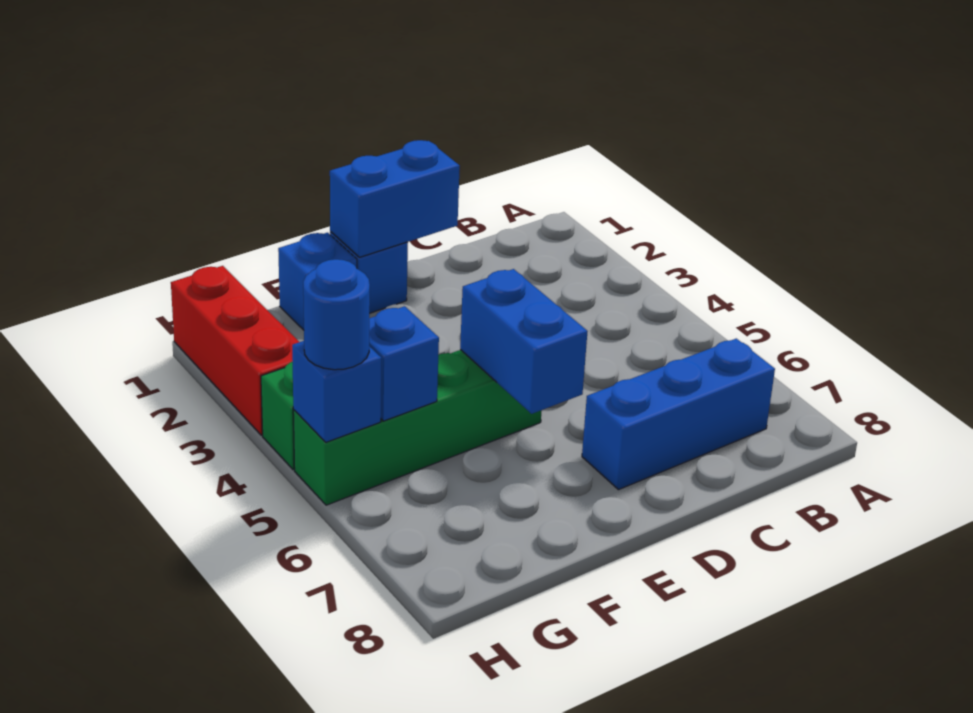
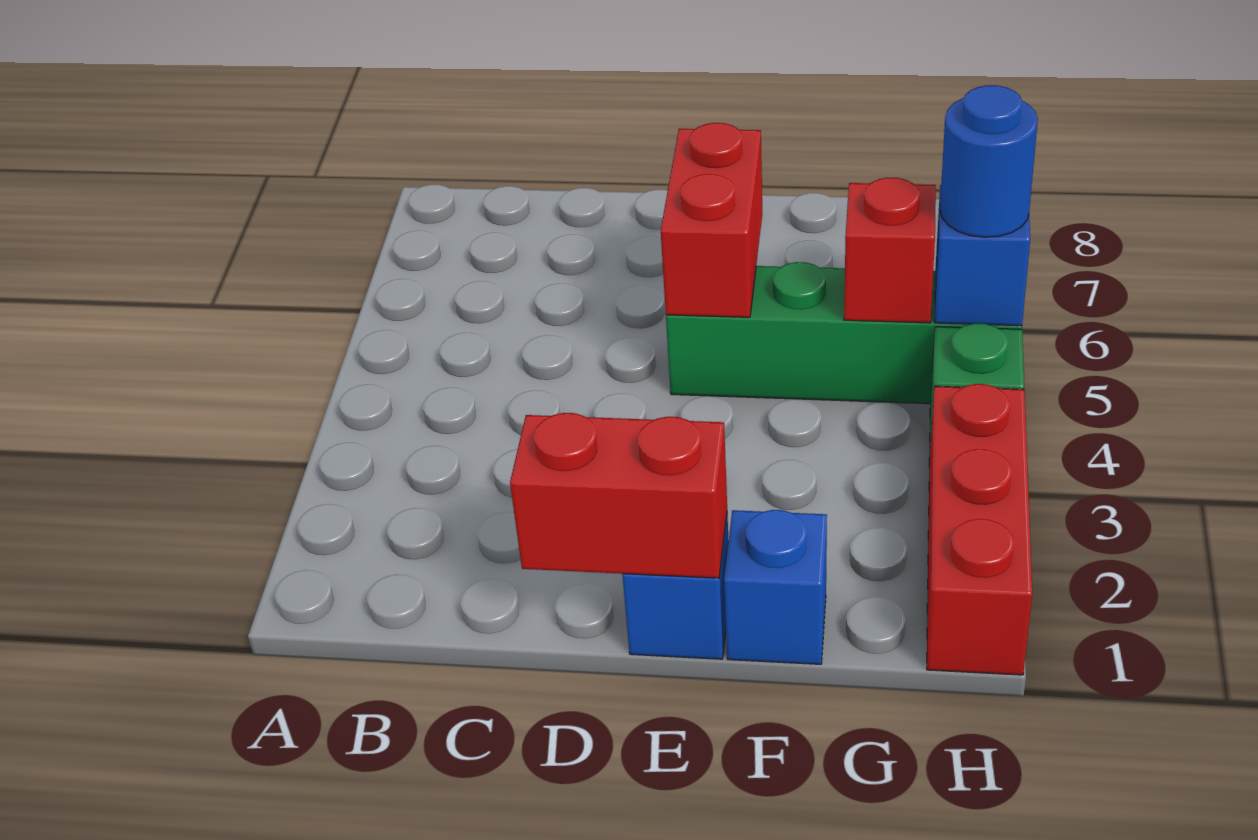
blue brick B7:D7 level 1 -> none
blue brick D1:E1 level 2 -> red brick D1:E1 level 2
blue brick E5:E6 level 2 -> red brick E5:E6 level 2
blue brick G5 level 2 -> red brick G5 level 2

